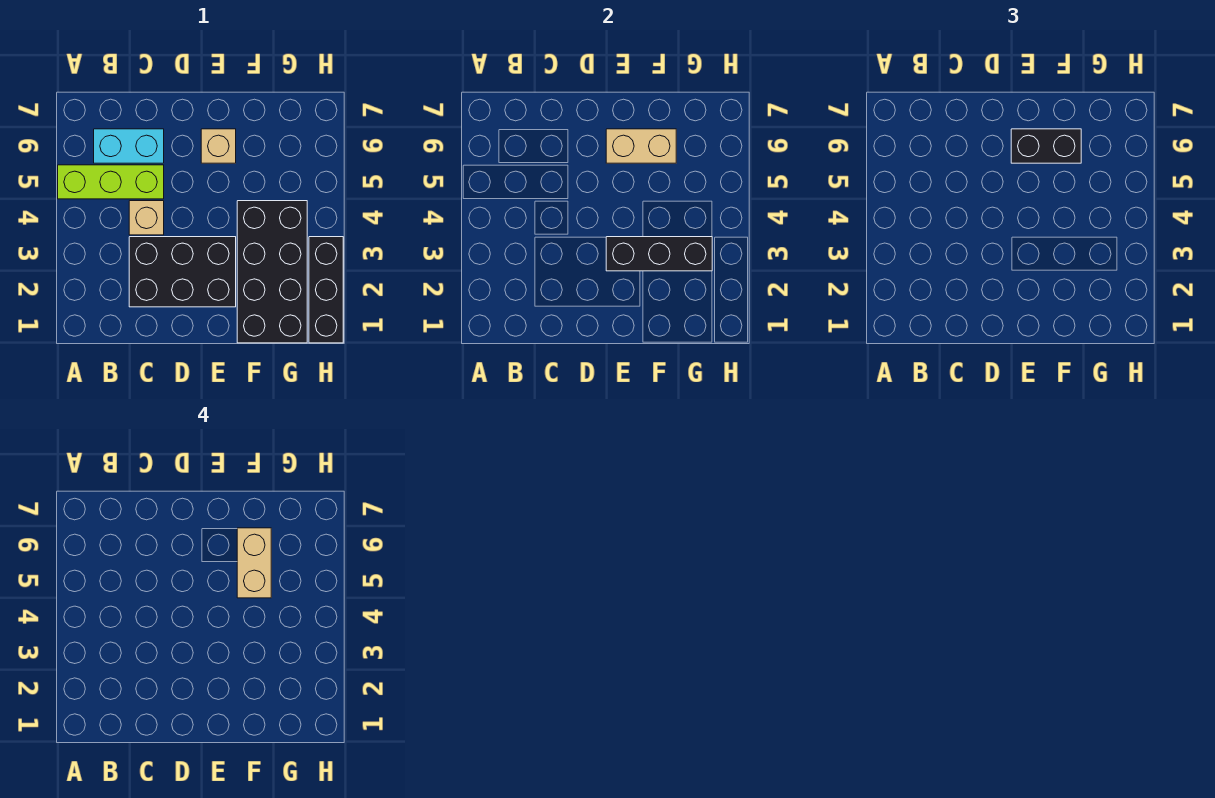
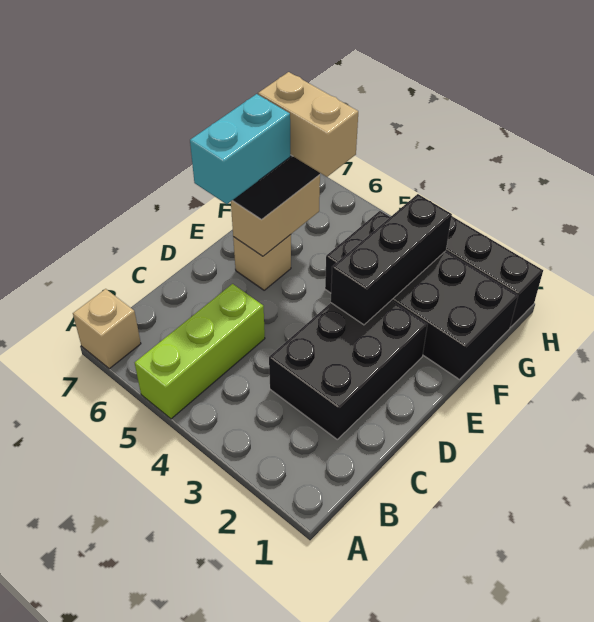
cyan brick B6:C6 level 1 -> cyan brick D6:E6 level 4
tan brick C4 level 1 -> tan brick A7 level 1

